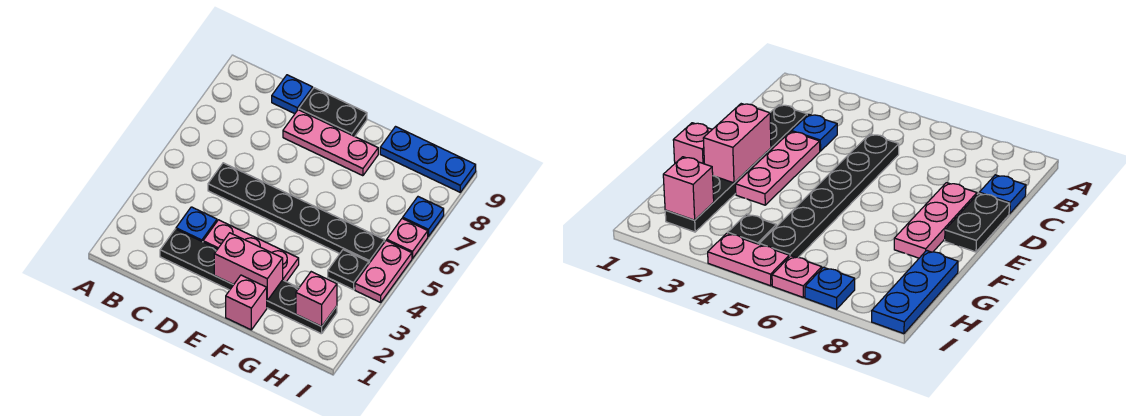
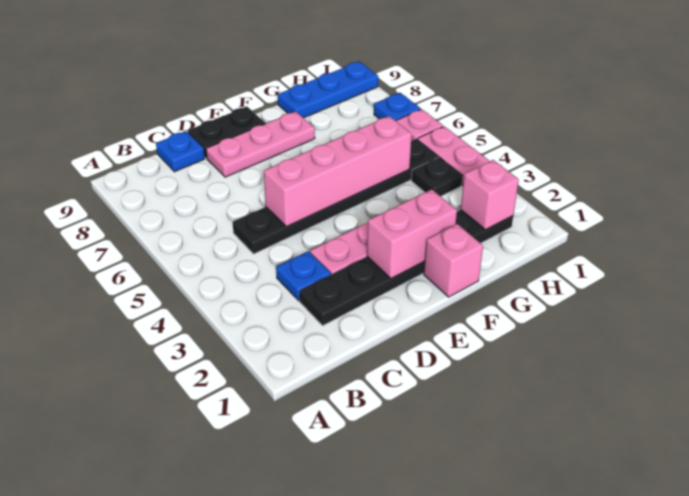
none -> pink brick D5:G5 level 2

